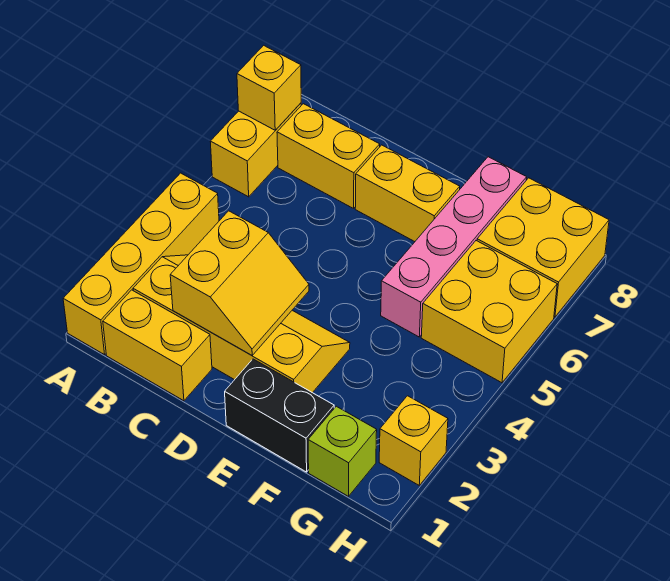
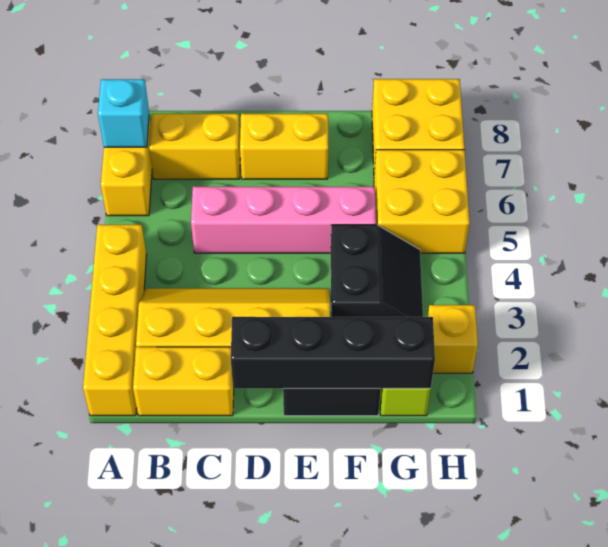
yellow brick A7 level 2 -> cyan brick A7 level 2
yellow slope C2:D3 level 2 top C -> none
none -> black brick D1:G1 level 2
none -> black slope F3:G4 level 1 top F
pink brick F5:F8 level 1 -> pink brick C5:F5 level 1

